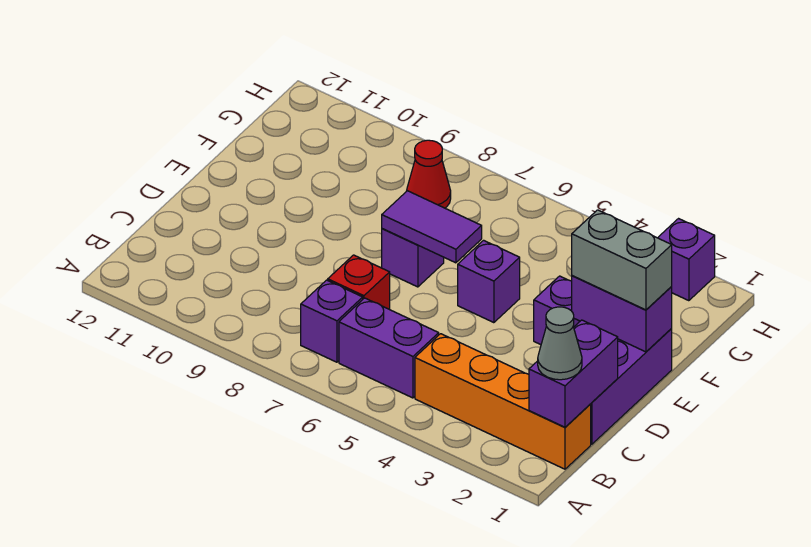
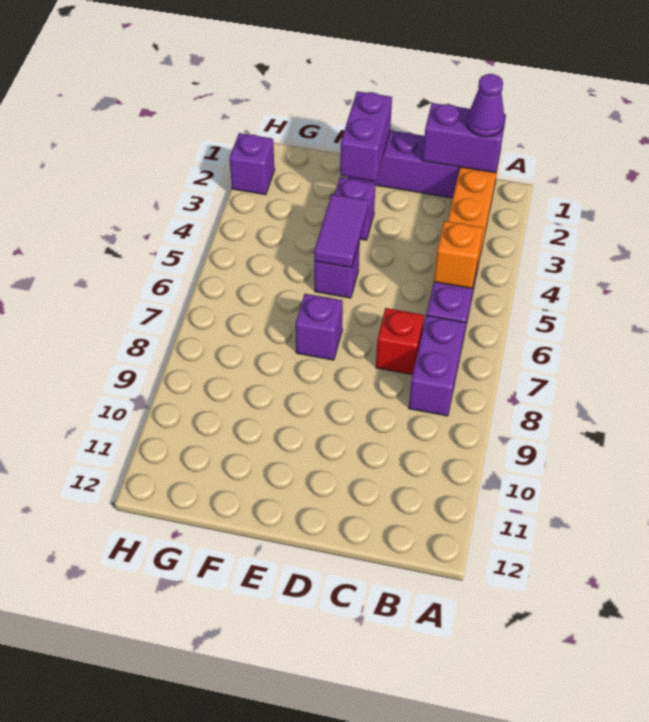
grey cone B1 level 3 -> purple cone B1 level 3
none -> orange brick B5 level 2
purple brick B7 level 1 -> purple brick B7:B8 level 1
grey brick E1:E2 level 3 -> none
purple tile E6:E7 level 2 -> purple tile E4:E5 level 2
red cone G8 level 1 -> none

